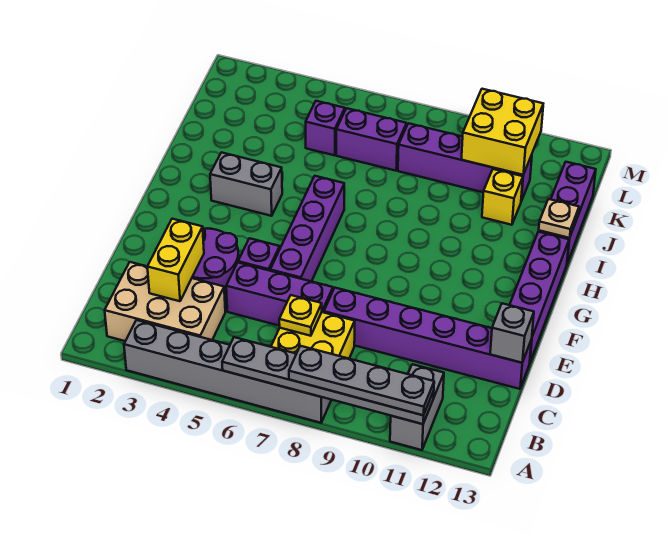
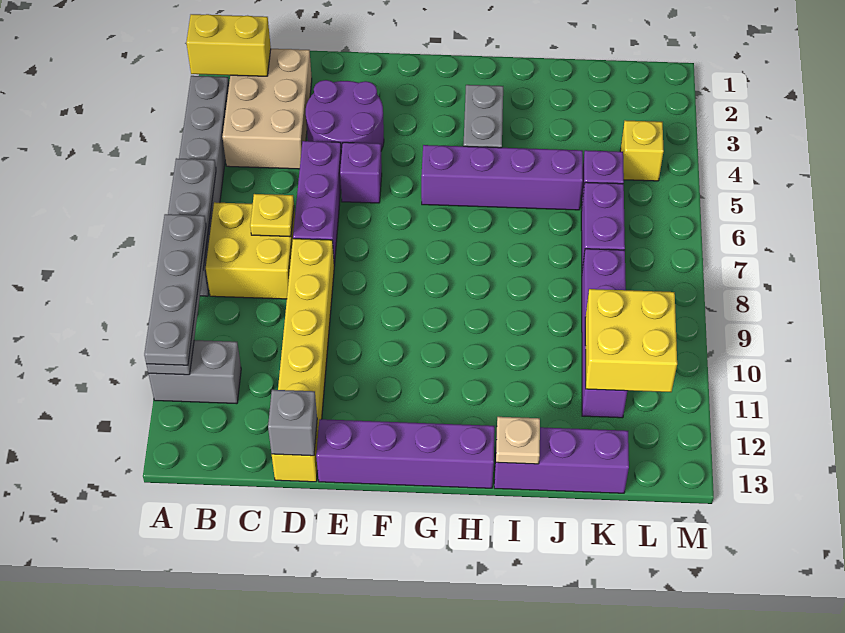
yellow brick C3:D3 level 2 -> yellow brick A2:B2 level 2
purple brick D8:D13 level 1 -> yellow brick D8:D13 level 1
purple brick E6:H6 level 1 -> purple brick G5:J5 level 1
yellow brick J11 level 1 -> yellow brick L4 level 1

